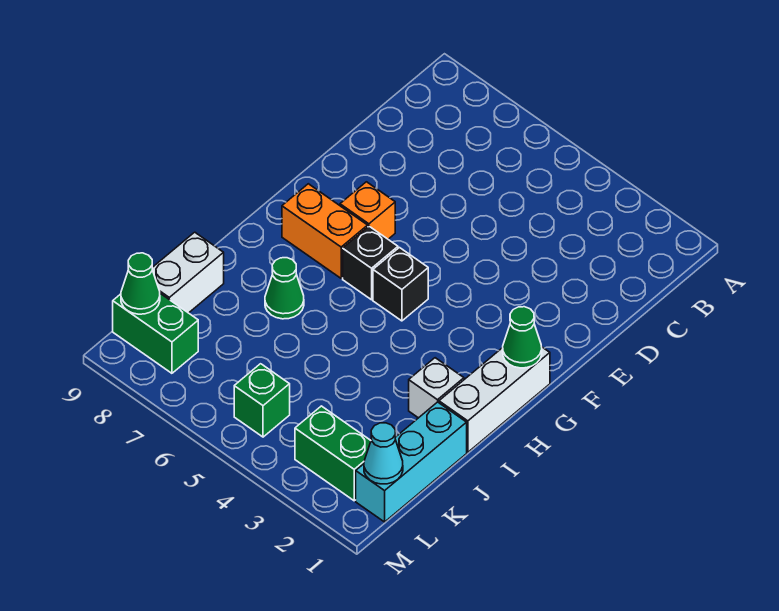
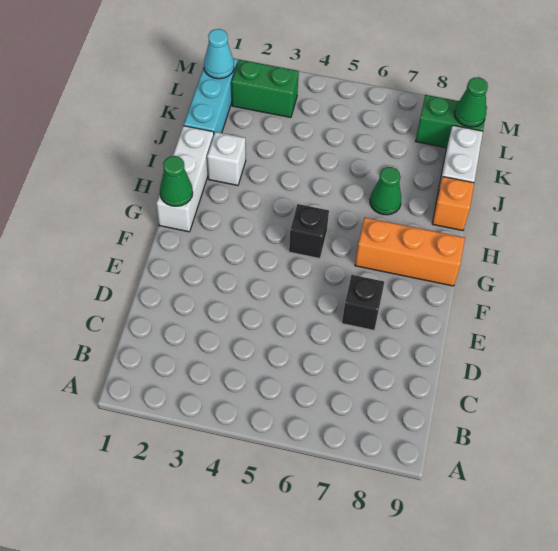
orange brick F7 level 1 -> orange brick I9 level 1
black brick G6 level 1 -> black brick E7 level 1
orange brick G7:G8 level 1 -> orange brick G7:G9 level 1
green brick L5 level 1 -> none

